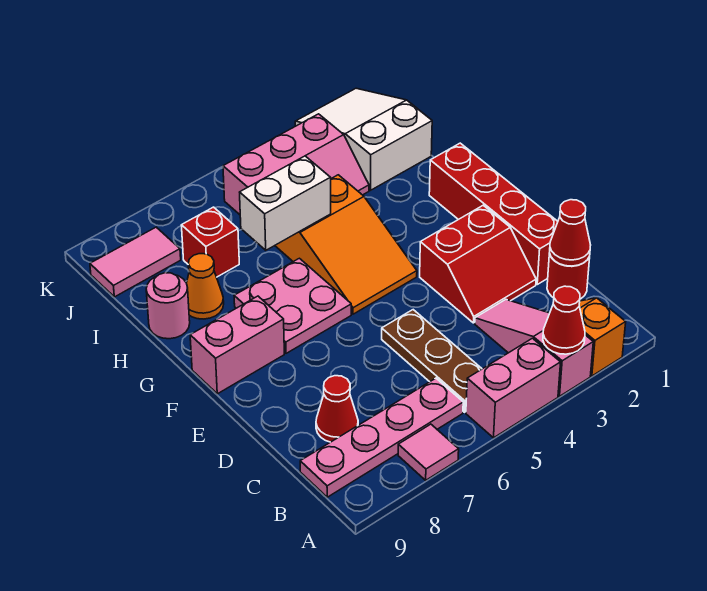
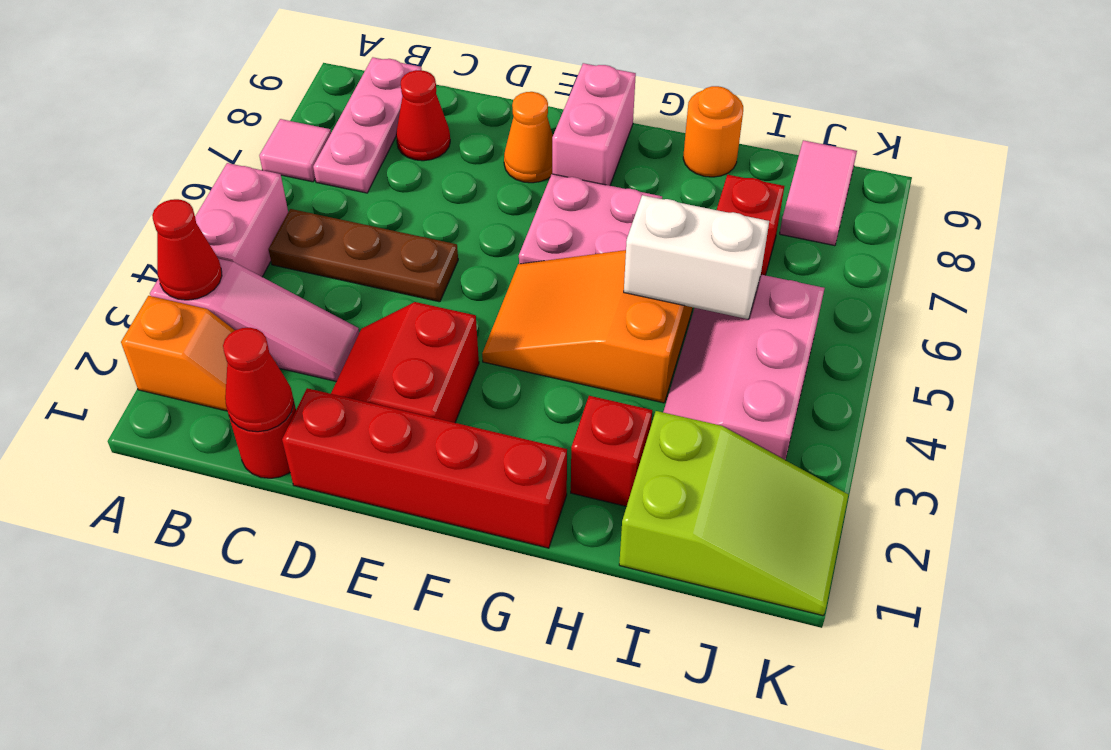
pink plate B6:B9 level 1 -> pink plate B7:B9 level 1
none -> red brick H2 level 1
white brick H5:H6 level 2 -> white brick H5:I5 level 2
orange cone H8 level 1 -> orange cone E8 level 1
pink round brick H9 level 1 -> orange round brick H9 level 1
white slope I1:K2 level 1 top I -> lime slope I1:K2 level 1 top I

